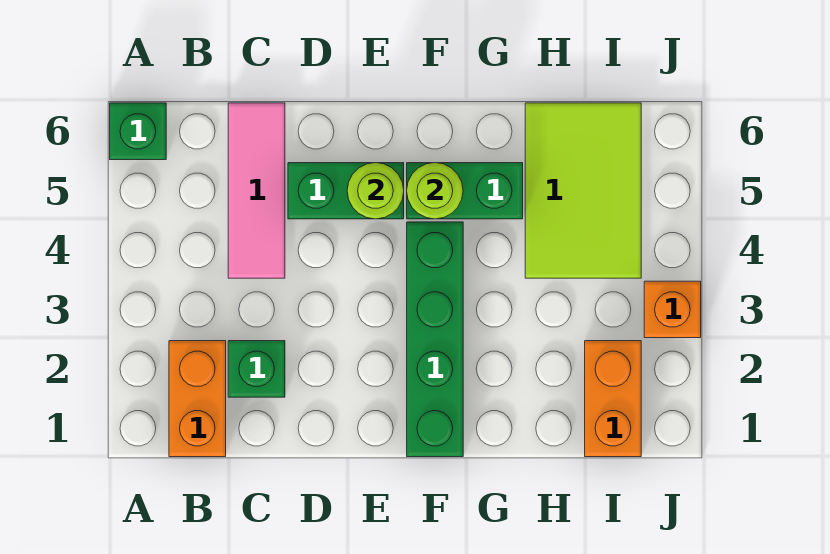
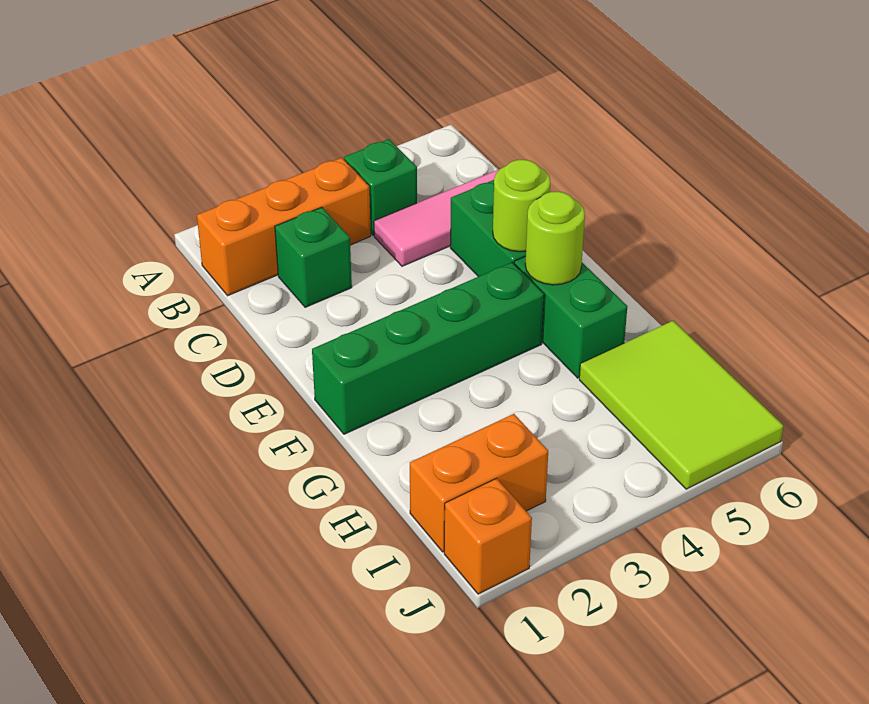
green brick A6 level 1 -> green brick B4 level 1
orange brick B1:B2 level 1 -> orange brick B1:B3 level 1
lime tile H4:I6 level 1 -> lime tile H5:J6 level 1
orange brick J3 level 1 -> orange brick J1 level 1

